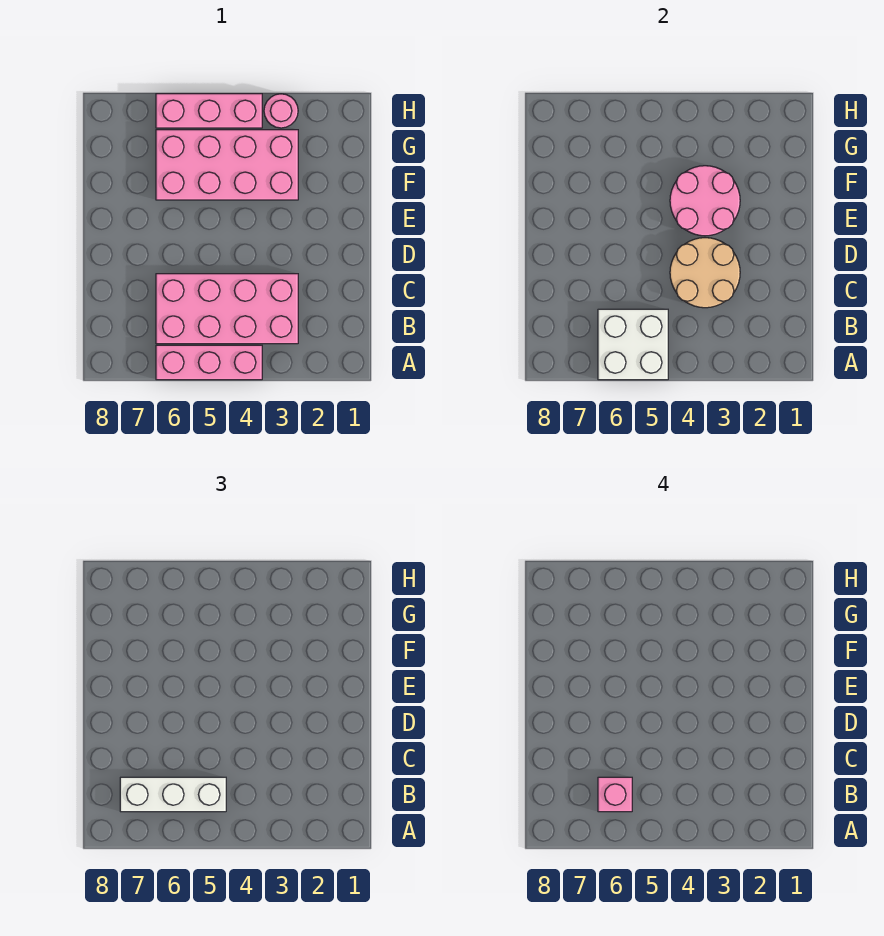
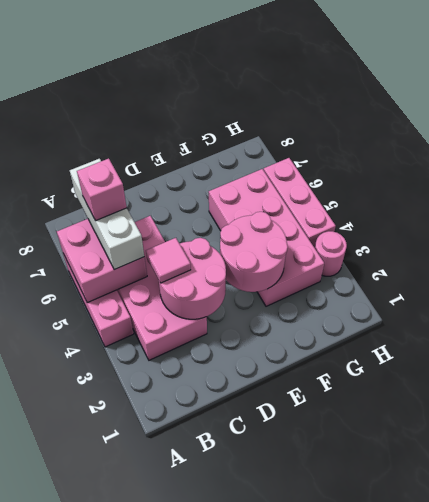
white brick A5:B6 level 2 -> pink brick A5:B6 level 2
tan round brick C3:D4 level 2 -> pink round brick C3:D4 level 2
none -> pink tile C4 level 3

